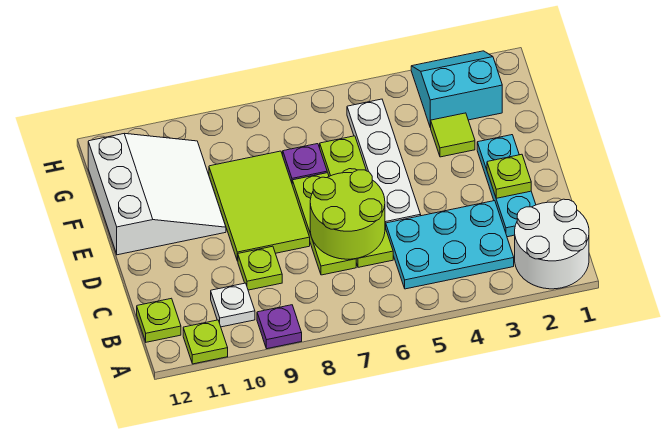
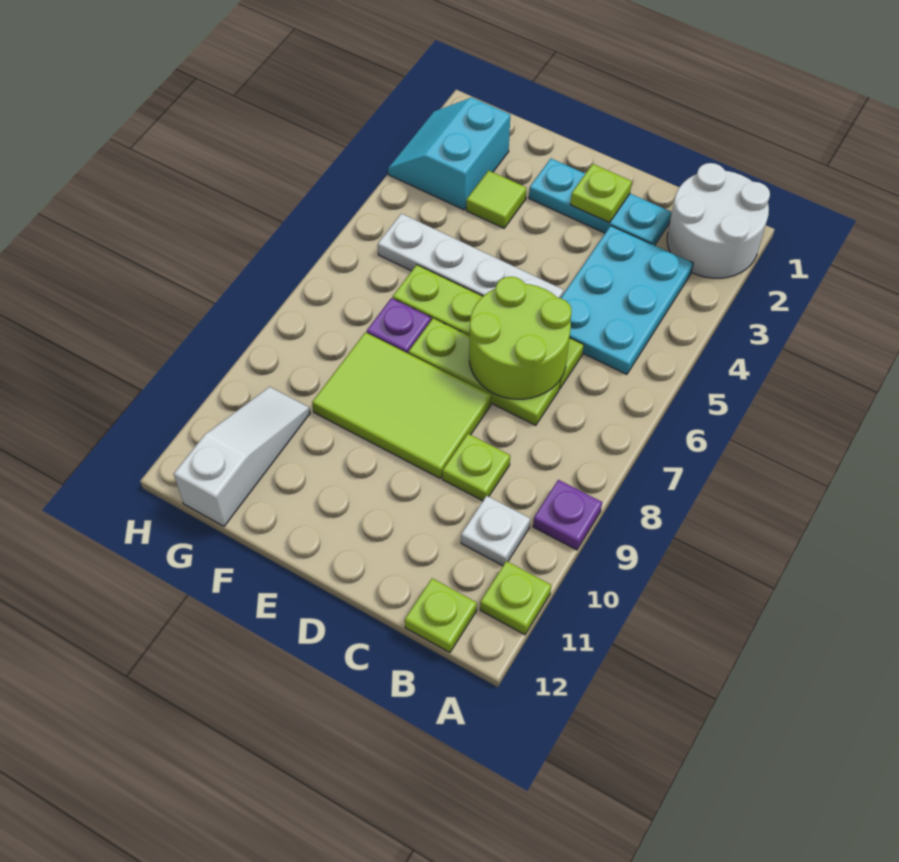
white slope E10:G12 level 1 top 12 -> white slope G10:G12 level 1 top 12

